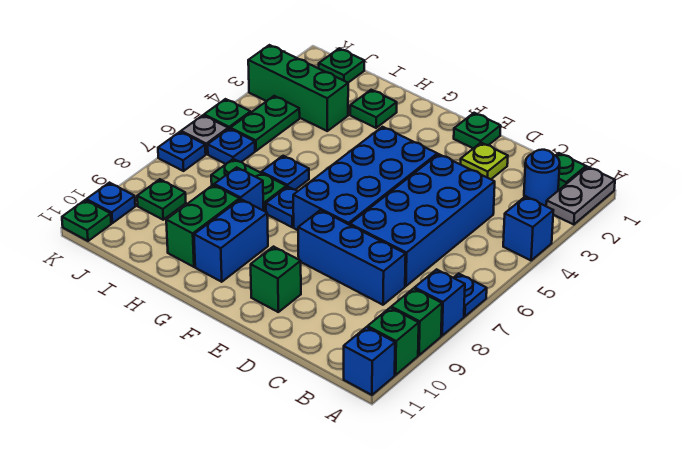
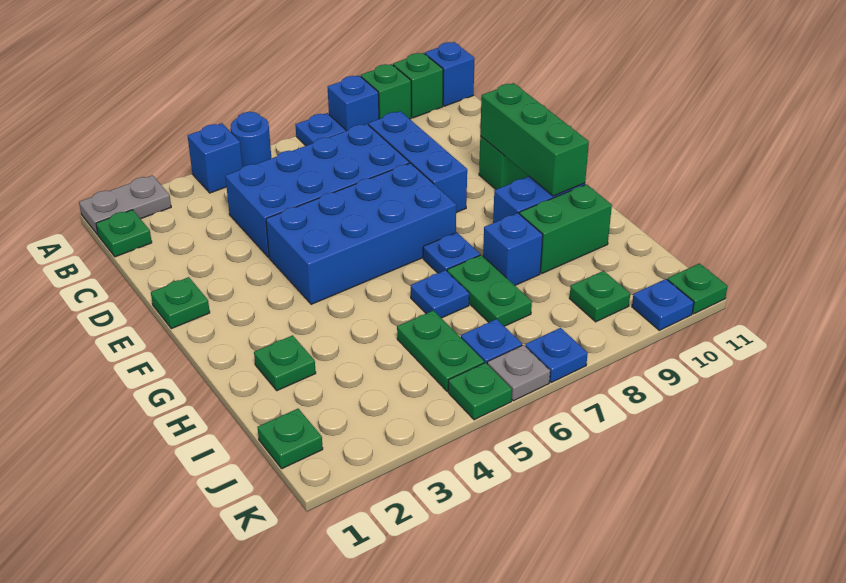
blue round brick B2 level 1 -> blue round brick A5 level 1
lime plate D2 level 1 -> none
green brick I3:K3 level 1 -> green brick E10:G10 level 2
green plate J4:J5 level 1 -> green plate I5:J5 level 1

